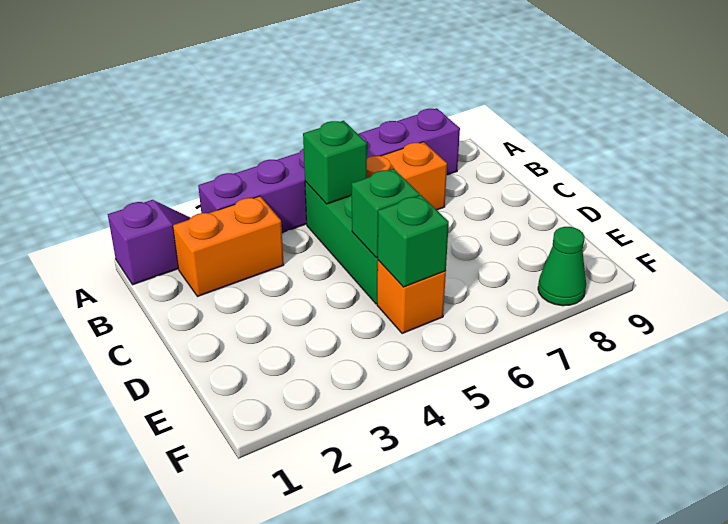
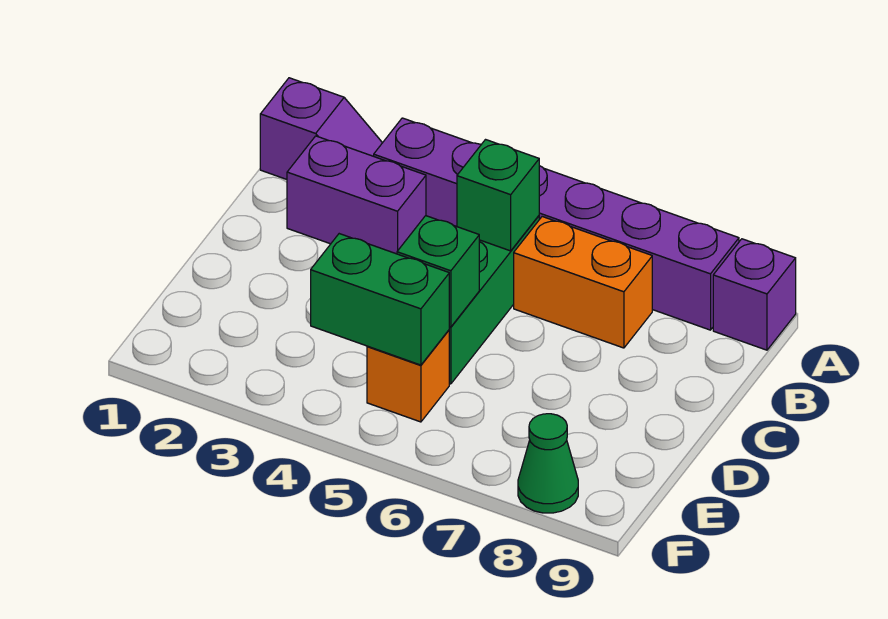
none -> purple brick A9 level 1
orange brick B2:B3 level 1 -> purple brick B2:B3 level 1
green brick E5 level 2 -> green brick E4:E5 level 2

